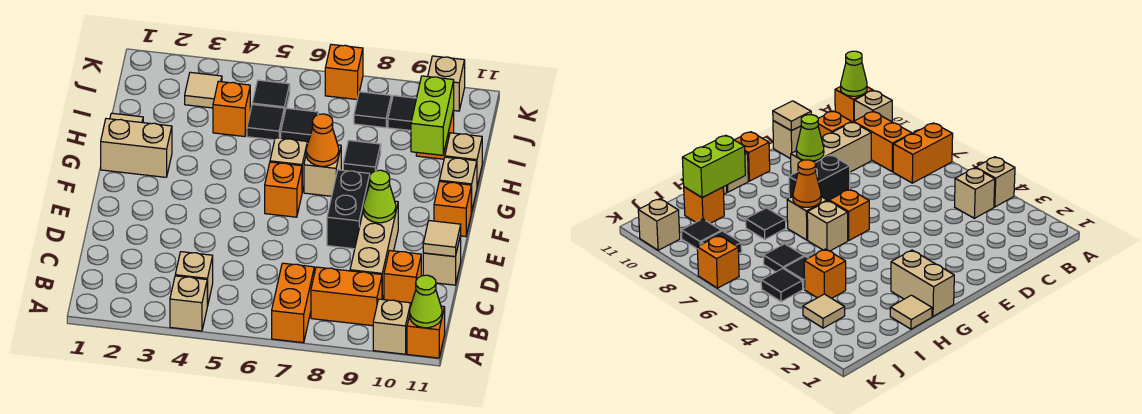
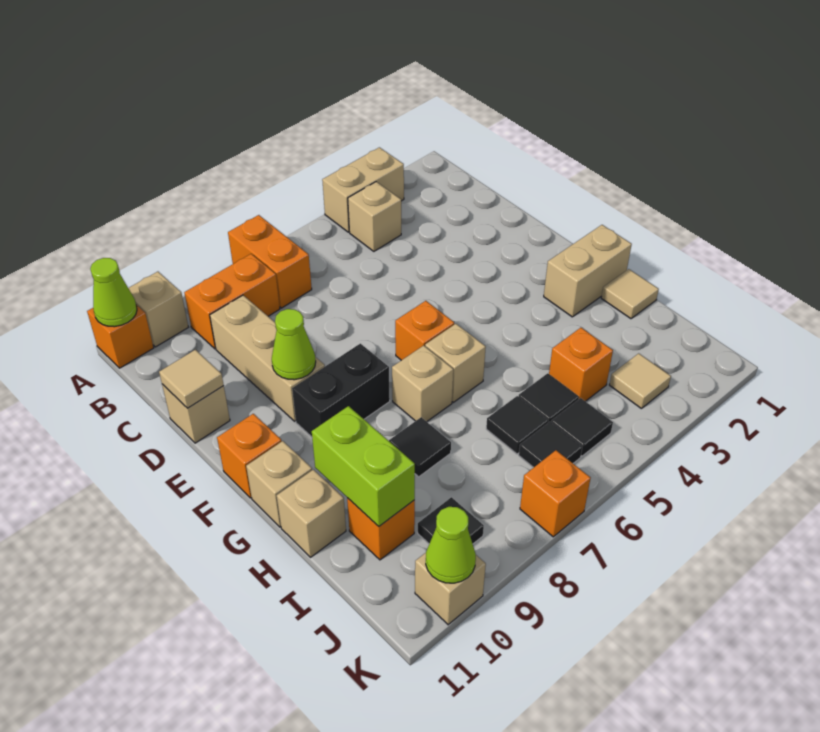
tan brick A4 level 1 -> tan brick A3:A4 level 1
orange brick C10 level 1 -> none
black brick E8:F8 level 1 -> black brick F8:F9 level 1
orange cone G7 level 2 -> none
black tile J8 level 1 -> black tile J6 level 1
none -> lime cone K10 level 2

